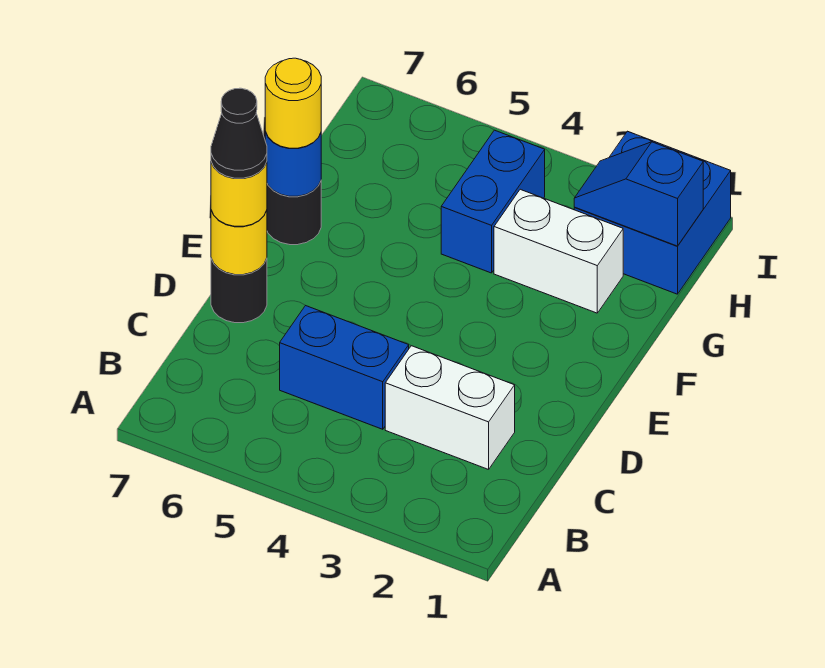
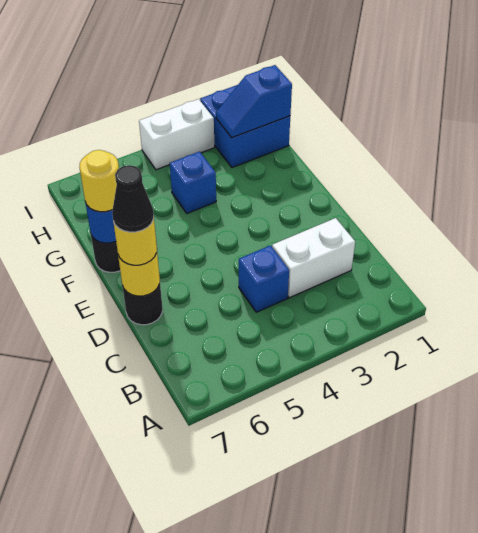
blue brick C4:C5 level 1 -> blue brick C4 level 1
white brick G2:G3 level 1 -> white brick I3:I4 level 1
blue brick G4:H4 level 1 -> blue brick G4 level 1

